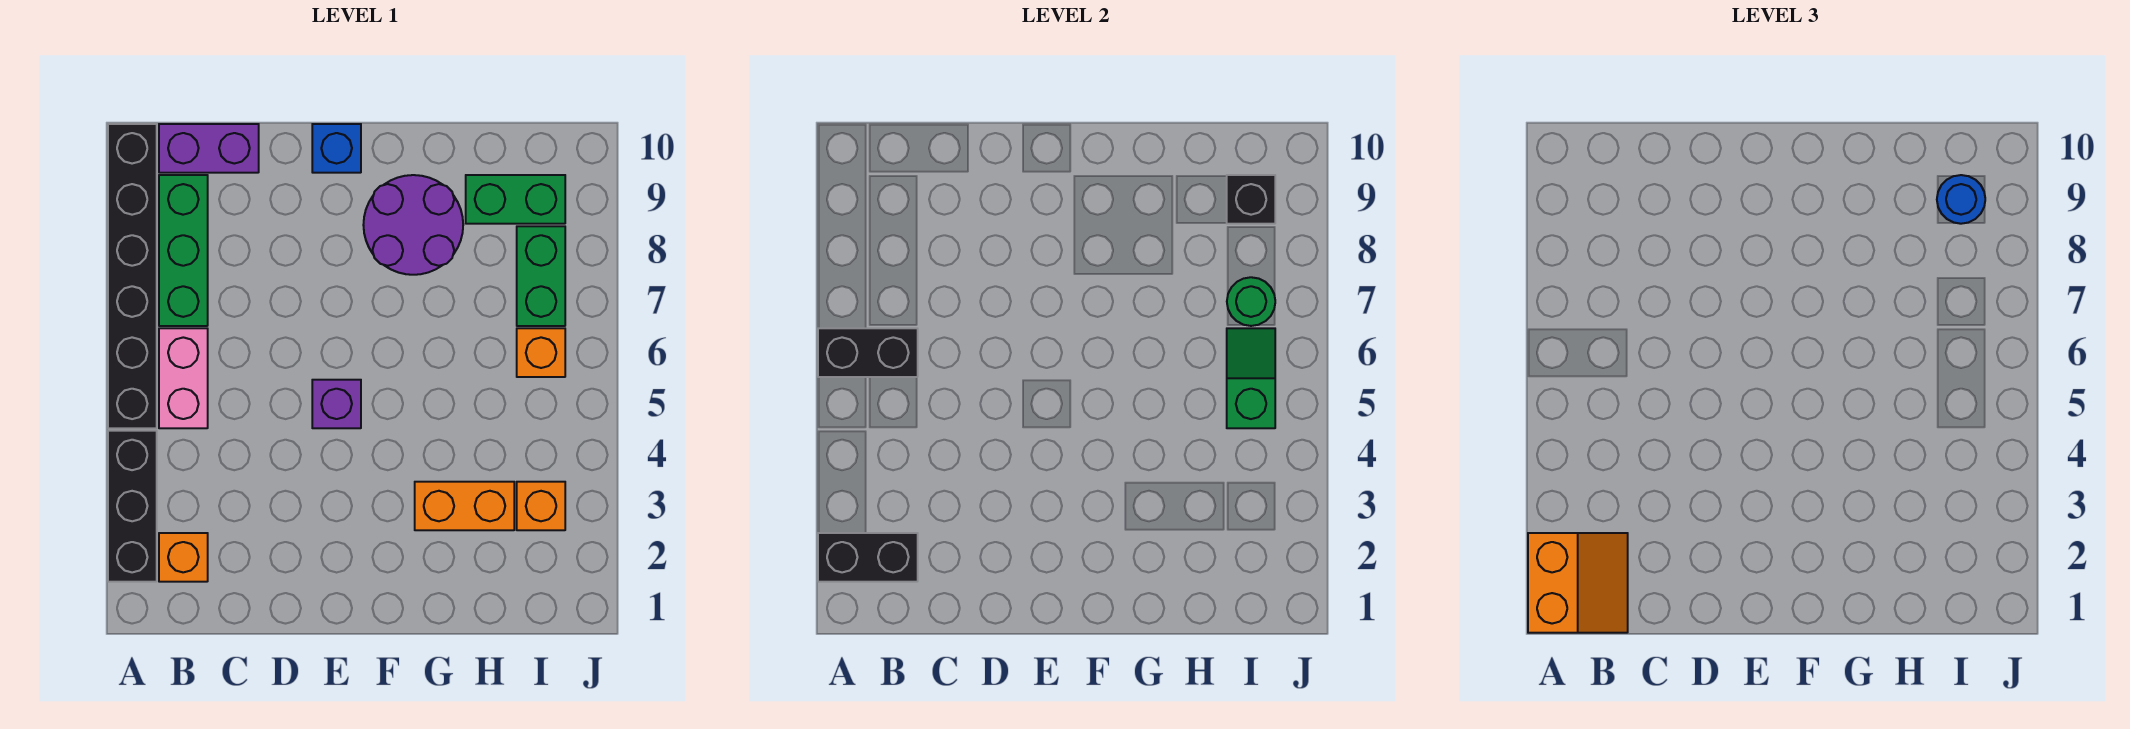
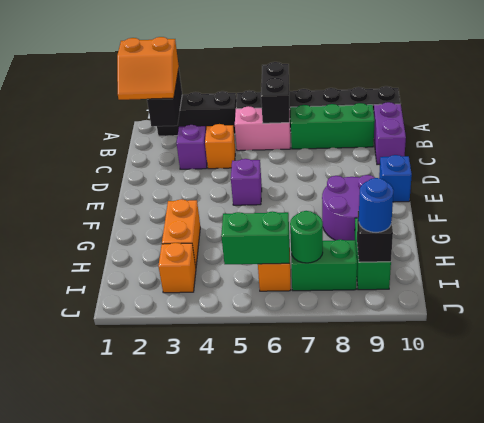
orange brick B2 level 1 -> orange brick C4 level 1
none -> purple brick C3 level 1
green slope I5:I6 level 2 top 5 -> green brick I5:I6 level 2

